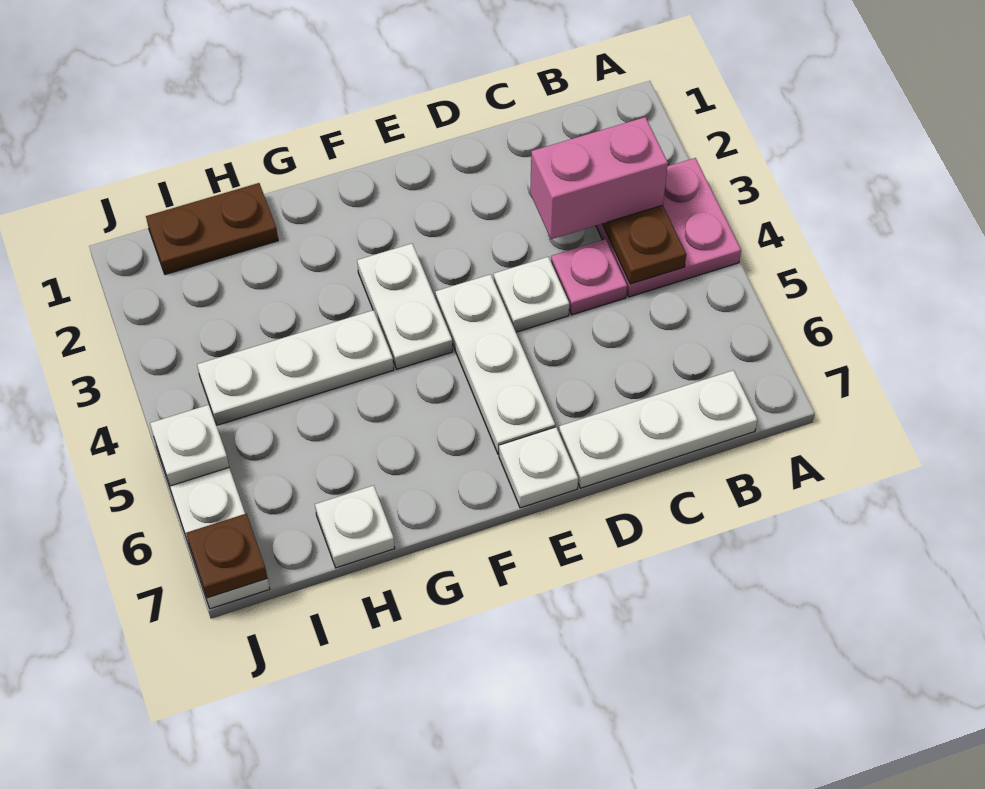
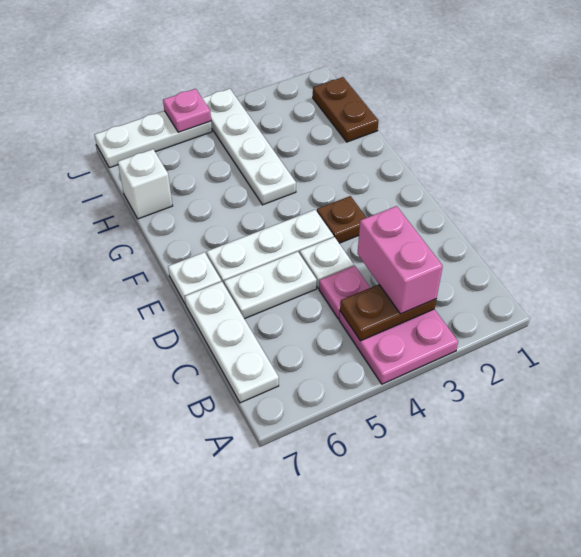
white plate F3:F4 level 1 -> white plate D5:D6 level 1
white plate G4:I4 level 1 -> white plate G4:J4 level 1
white plate H7 level 1 -> white brick H7 level 1
white plate J5 level 2 -> pink plate J5 level 2
brown plate J7 level 2 -> brown plate E3 level 1

